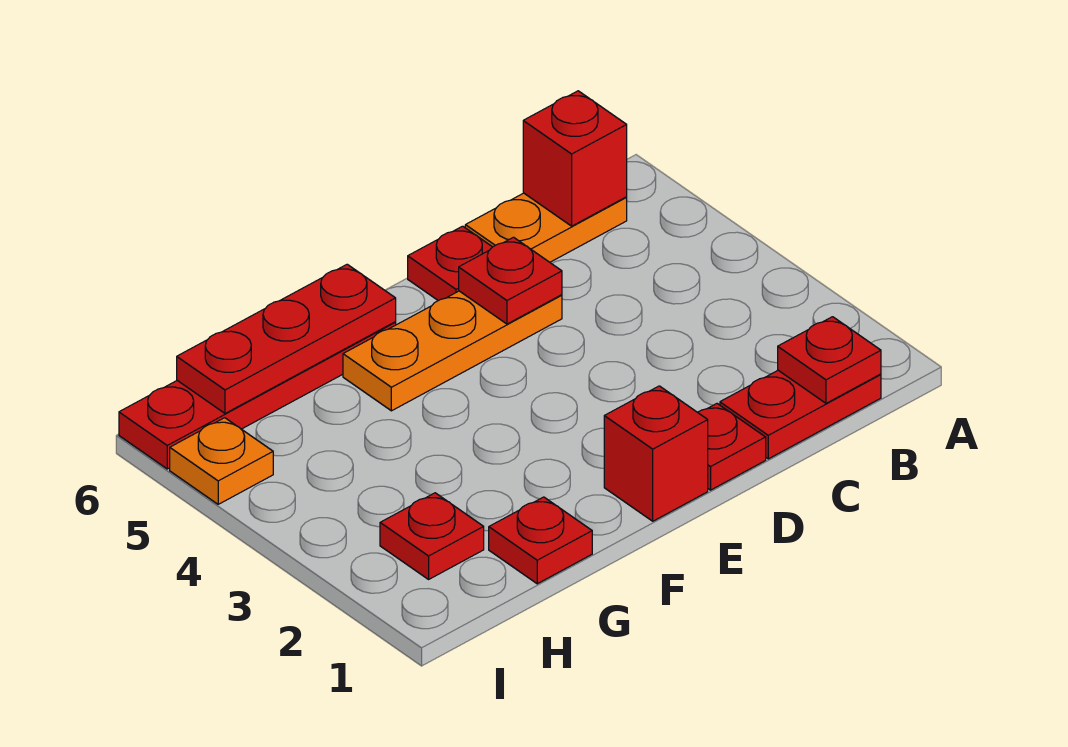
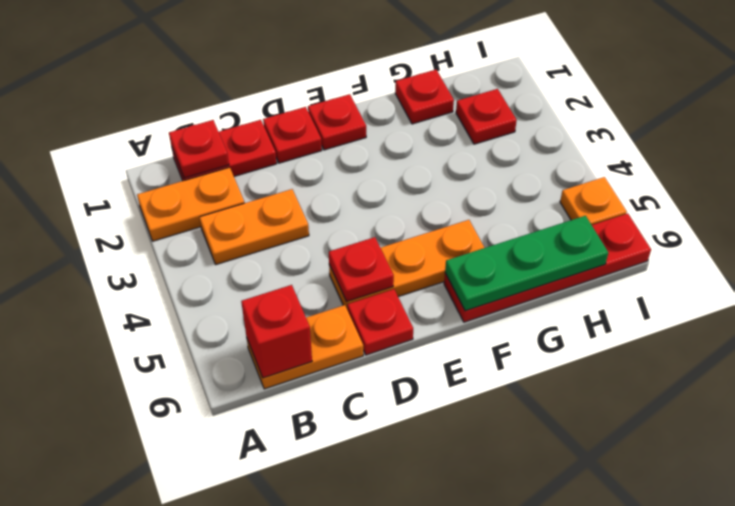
none -> orange plate A2:B2 level 1
none -> orange plate B3:C3 level 1
red brick E1 level 1 -> red plate E1 level 1
red plate F6:H6 level 2 -> green plate F6:H6 level 2

